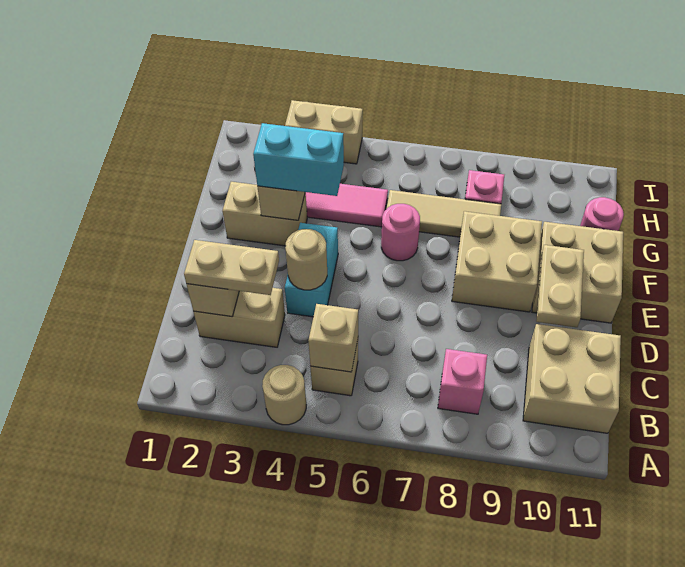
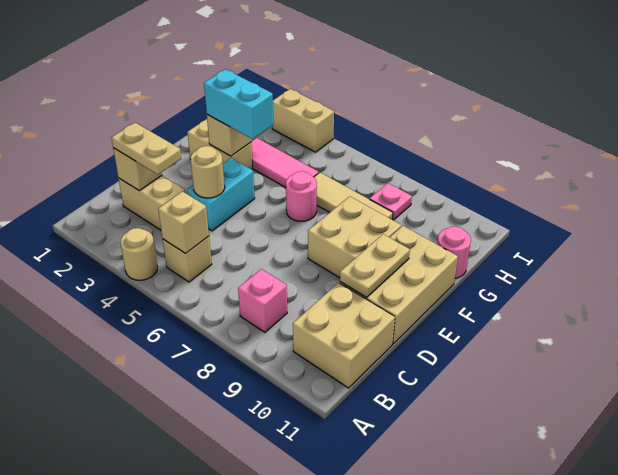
tan brick E10:F11 level 1 -> tan brick D10:F11 level 1

